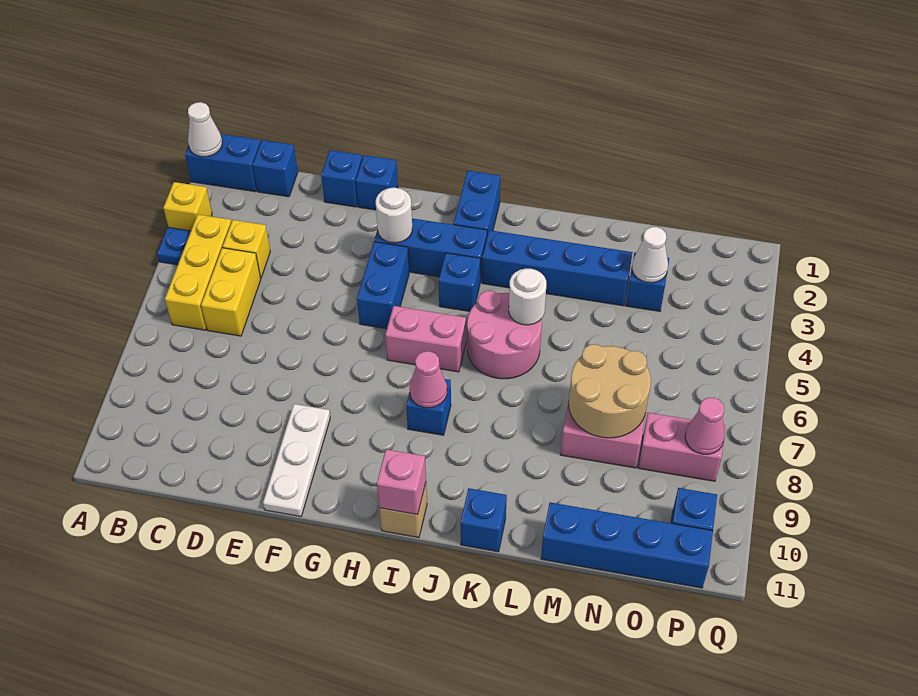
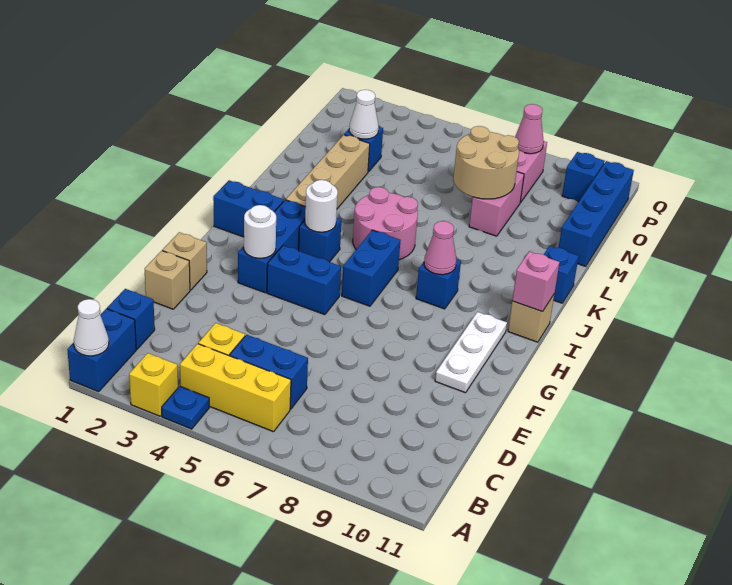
yellow brick C5:C6 level 1 -> blue brick C5:C6 level 1
blue brick E1 level 1 -> tan brick E1 level 1
blue brick F1 level 1 -> tan brick F1 level 1
white plate F9:F11 level 1 -> white plate F10:H10 level 1
pink brick H6:I6 level 1 -> blue brick H6:I6 level 1
blue brick J3:M3 level 1 -> tan brick J3:M3 level 1
white round brick K5 level 2 -> white round brick I4 level 2

